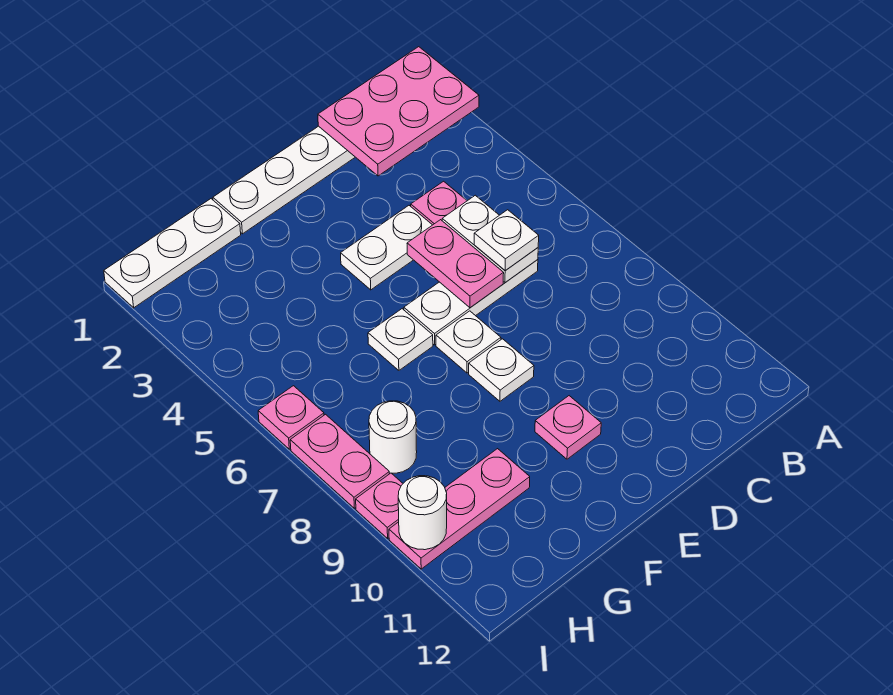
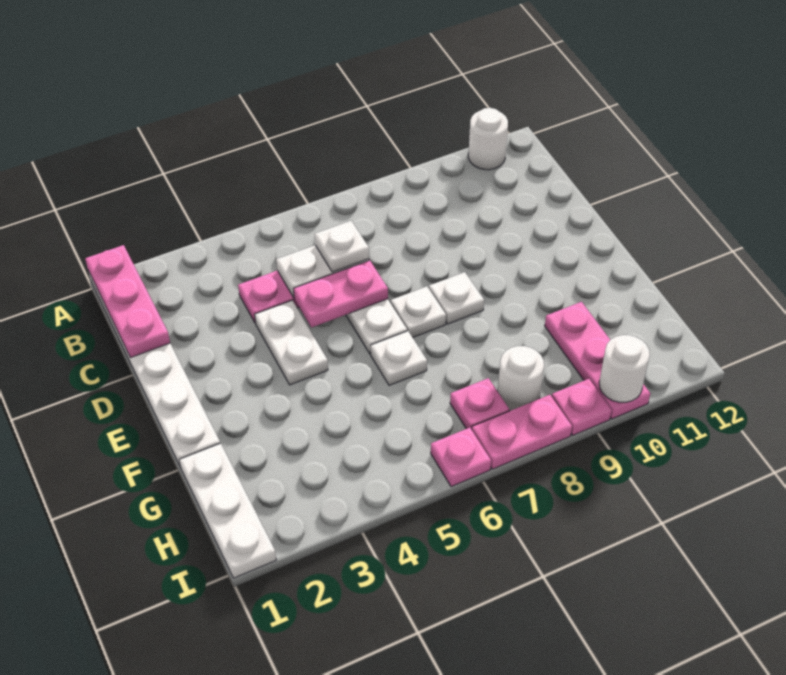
pink plate A1:C2 level 2 -> pink plate A1:C1 level 2
none -> white round brick A11 level 1
pink plate E10 level 1 -> pink plate H7 level 1

